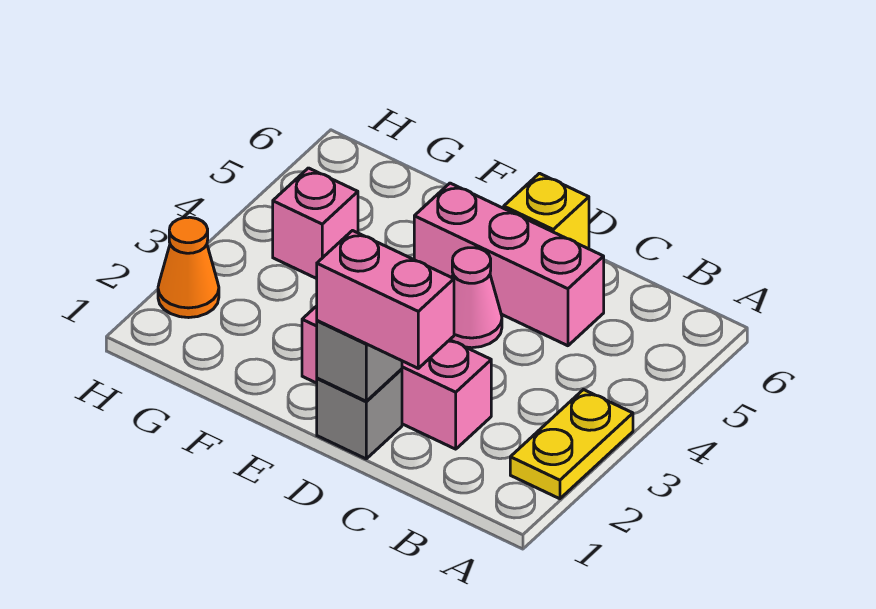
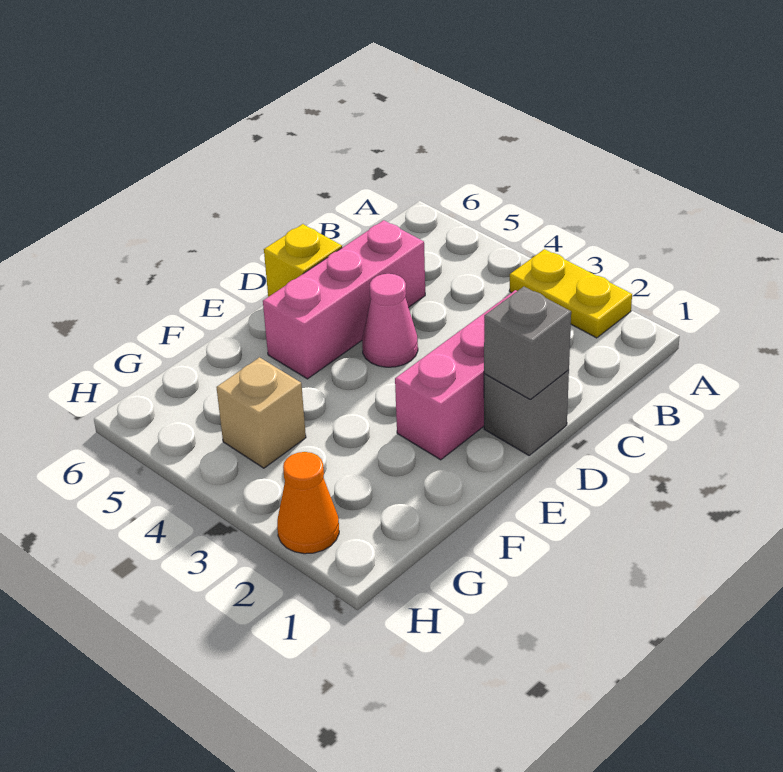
pink brick C1:D1 level 3 -> none
pink brick G4 level 1 -> tan brick G4 level 1

